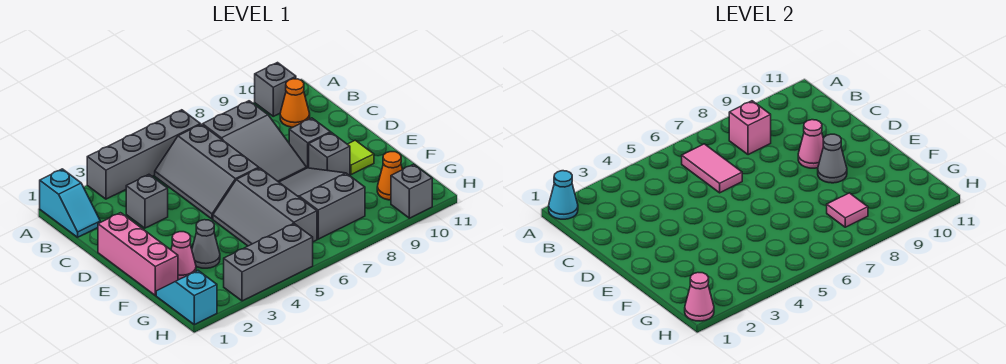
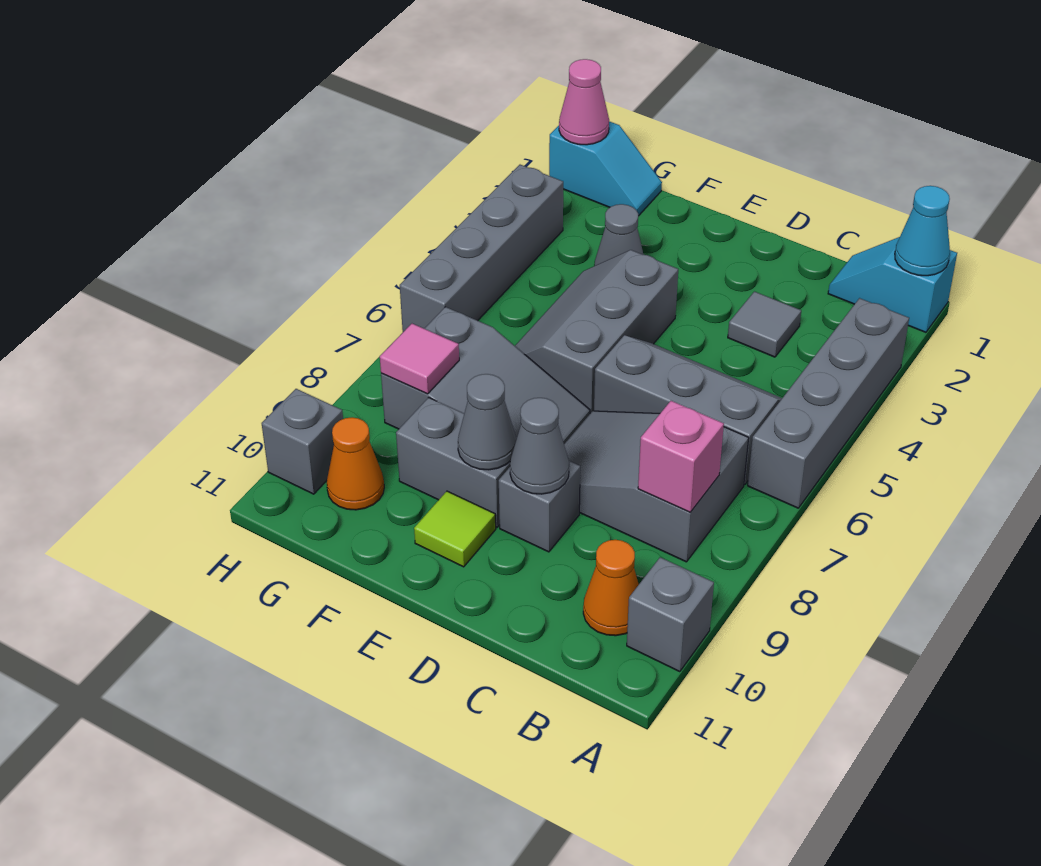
pink tile B6:C6 level 2 -> none
grey brick C3 level 1 -> grey tile C3 level 1
pink brick D1:F1 level 1 -> none
pink cone D9 level 2 -> grey cone D9 level 2
grey slope E5:G6 level 1 top 6 -> grey slope E4:F6 level 1 top E
grey brick E9 level 1 -> grey brick E9:F9 level 1
pink cone F2 level 1 -> none
grey brick H3:H5 level 1 -> grey brick H3:H6 level 1

